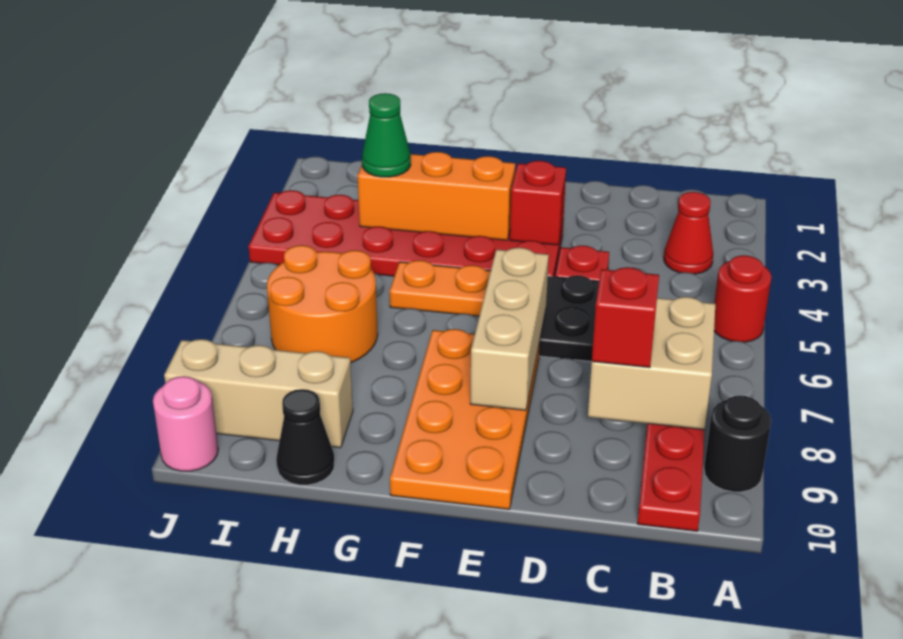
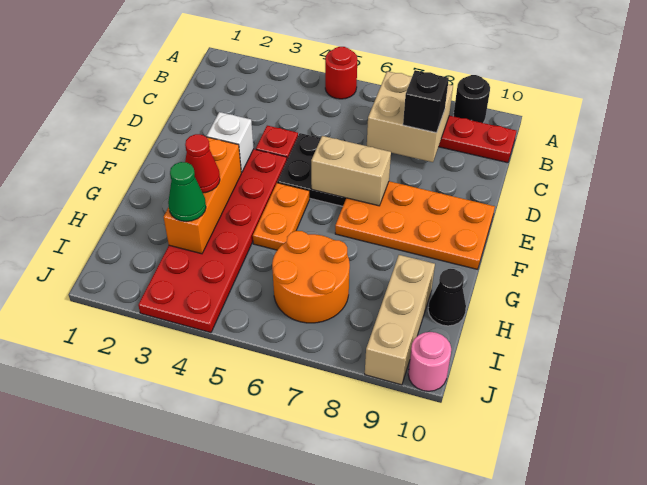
red cone B3 level 1 -> red cone G3 level 3
red brick C8 level 3 -> black brick C8 level 3
red brick E3 level 2 -> white brick E3 level 2
tan brick E6:E8 level 2 -> tan brick E6:E7 level 2

